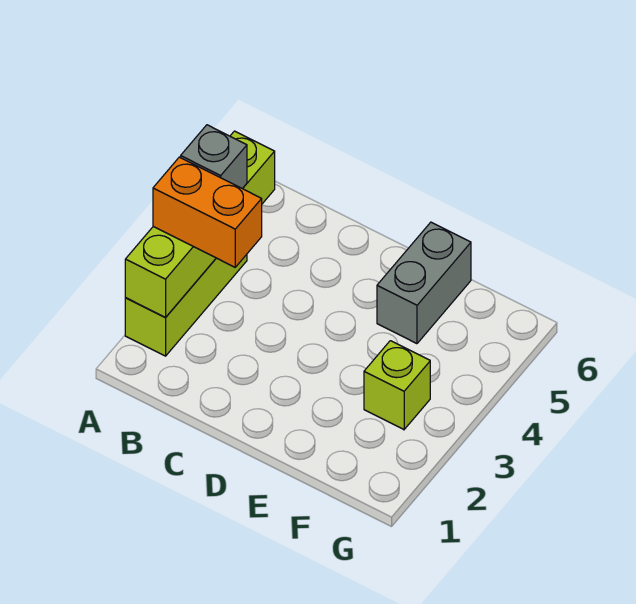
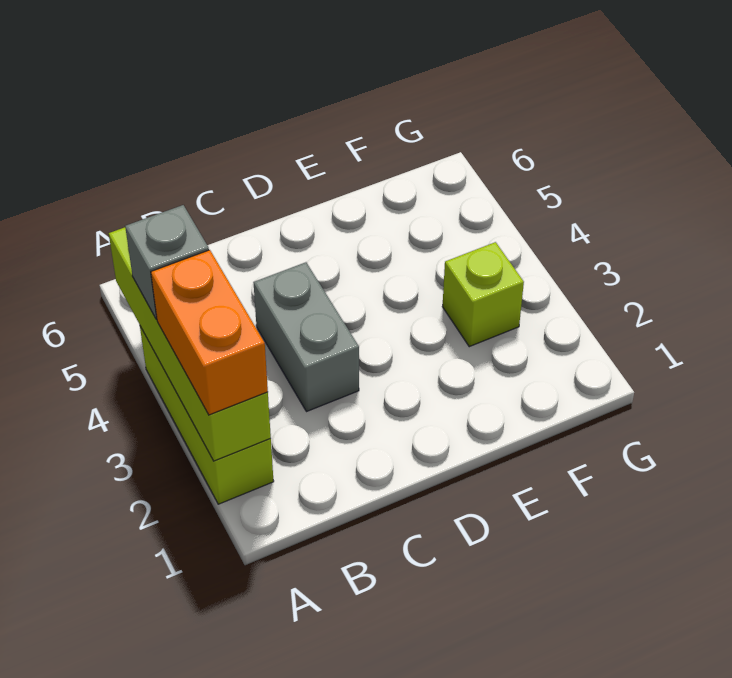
orange brick A3:B3 level 3 -> orange brick A2:A3 level 3
grey brick E5:E6 level 1 -> grey brick C3:C4 level 1

